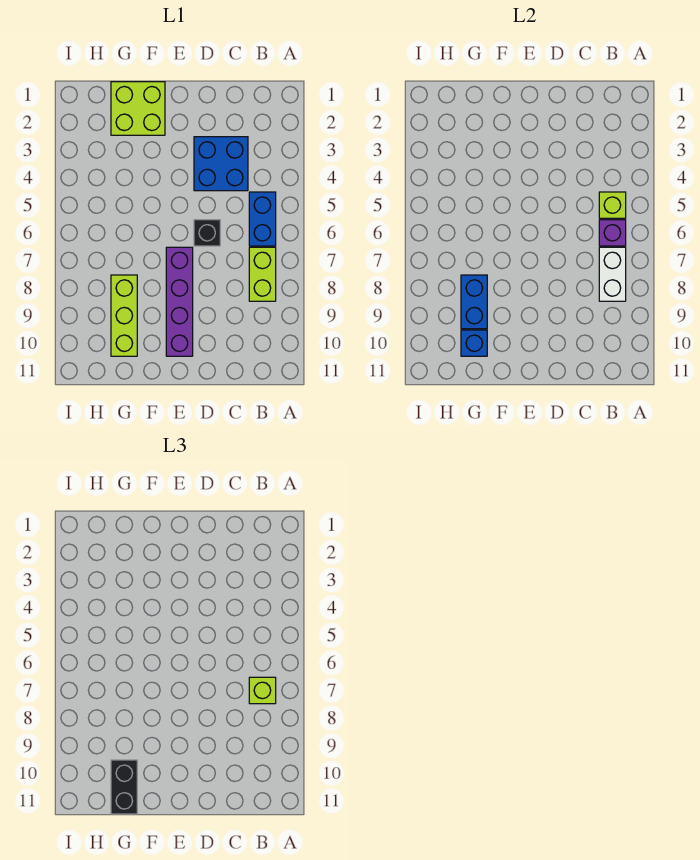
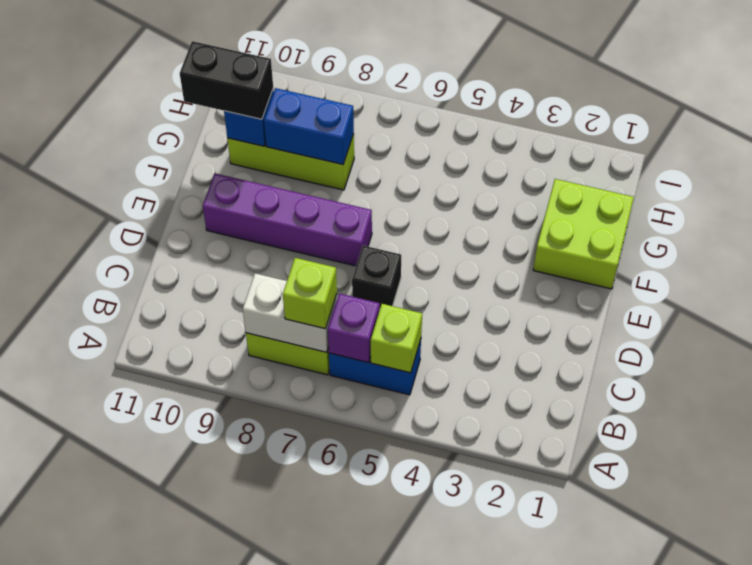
blue brick C3:D4 level 1 -> none

